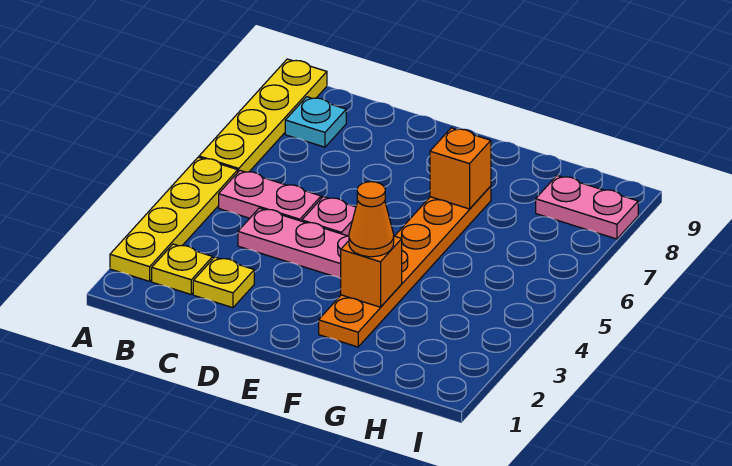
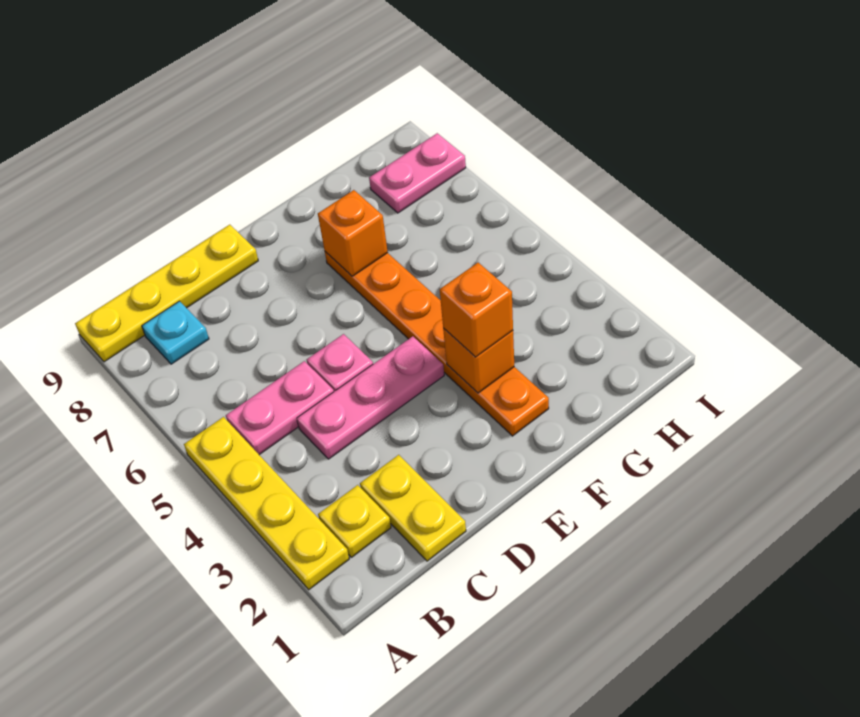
yellow plate A6:A9 level 1 -> yellow plate A9:D9 level 1
yellow plate C2 level 1 -> yellow plate C1:C2 level 1
orange cone F3 level 3 -> orange brick F3 level 3

